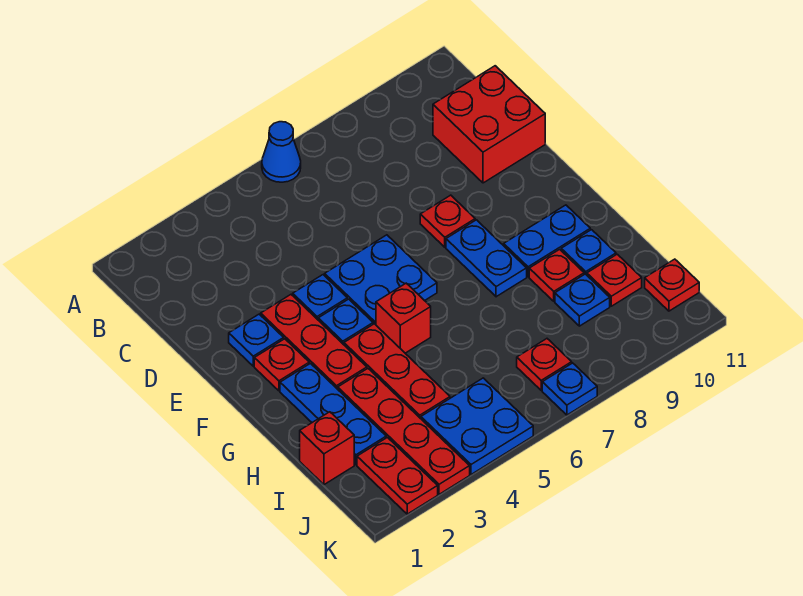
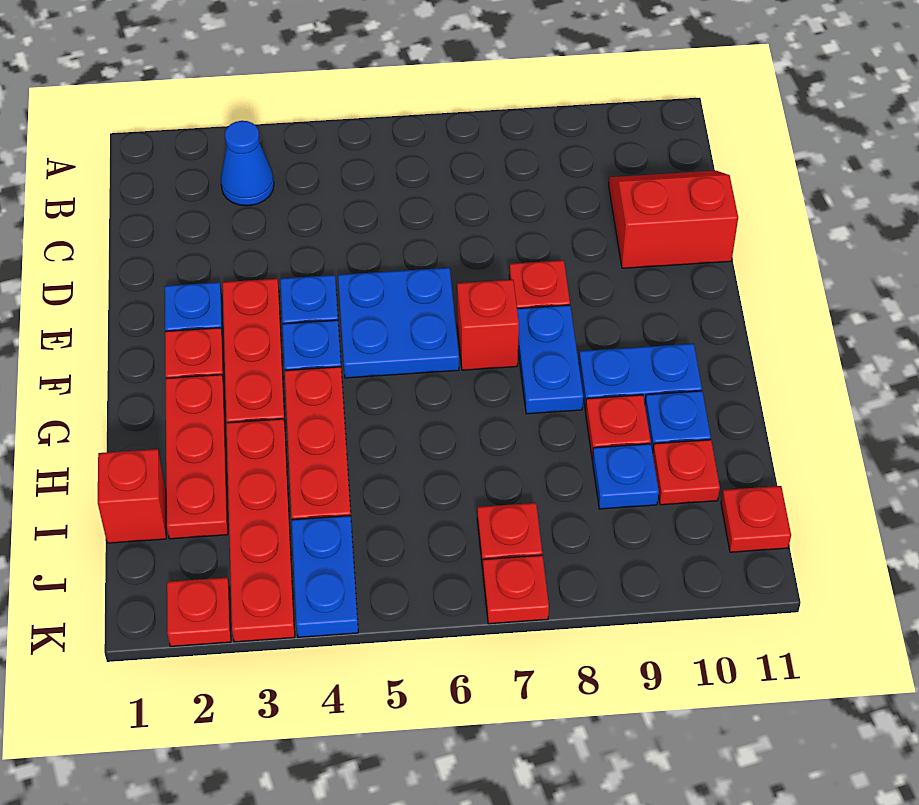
blue cone A6 level 1 -> blue cone B3 level 1
red brick C10:D11 level 1 -> red slope C10:D11 level 1 top D
blue plate G2:I2 level 1 -> red plate G2:I2 level 1
red brick G5 level 1 -> red brick F7 level 1
red plate J2:K2 level 1 -> red plate K2 level 1
blue plate J4:K5 level 1 -> blue plate J4:K4 level 1
blue plate K7 level 1 -> red plate K7 level 1

